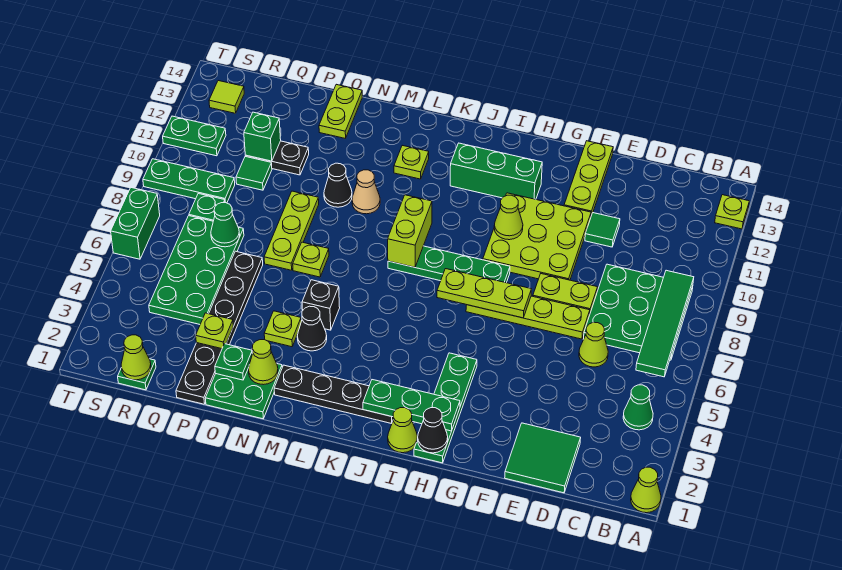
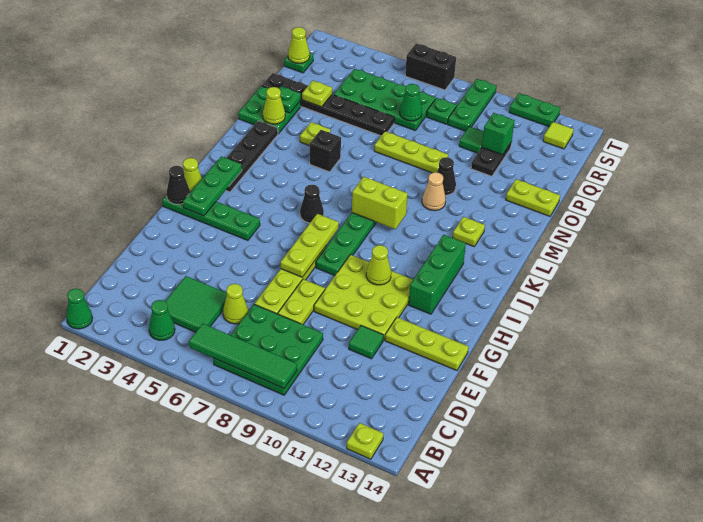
lime cone A1 level 1 -> green cone A1 level 1
green tile D1:E2 level 1 -> green tile C4:D5 level 1
black cone M4 level 1 -> black cone J6 level 1
lime plate N7 level 1 -> none
green plate S11:T11 level 1 -> green plate T11:T12 level 1
green brick T6:T7 level 1 -> black brick T6:T7 level 1

